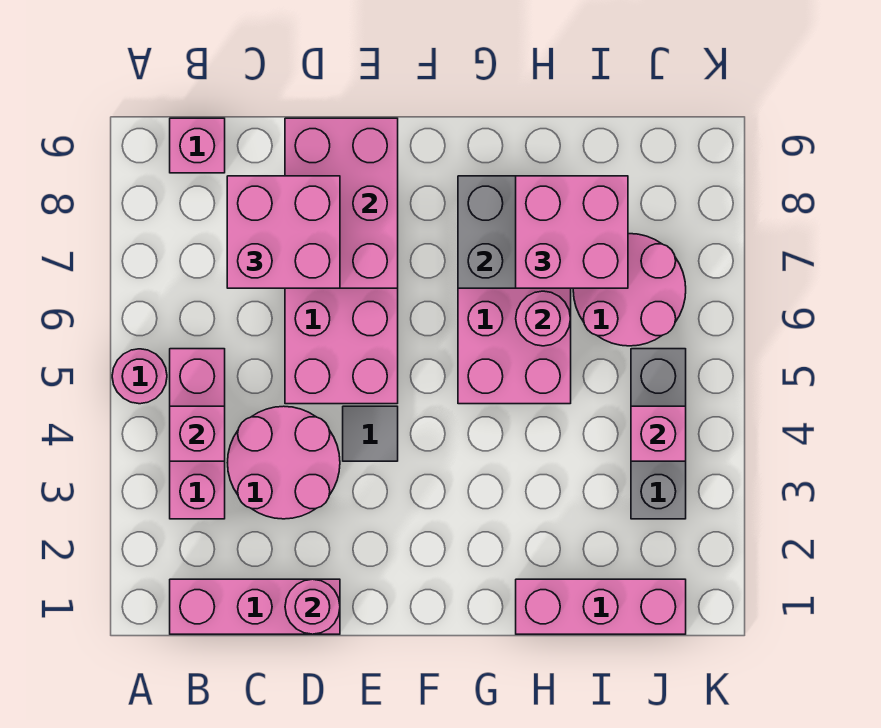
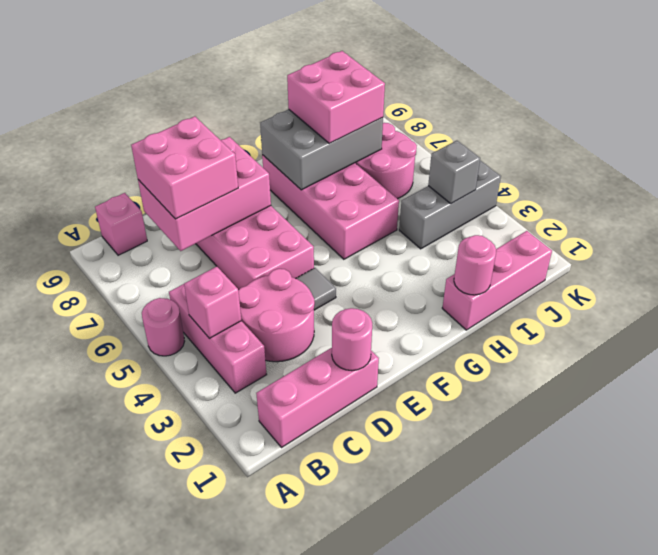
pink brick D7:E9 level 2 -> pink brick C7:E8 level 2
pink round brick H6 level 2 -> pink round brick H1 level 2
grey brick J3:J5 level 1 -> grey brick I4:K4 level 1
pink brick J4 level 2 -> grey brick J4 level 2

